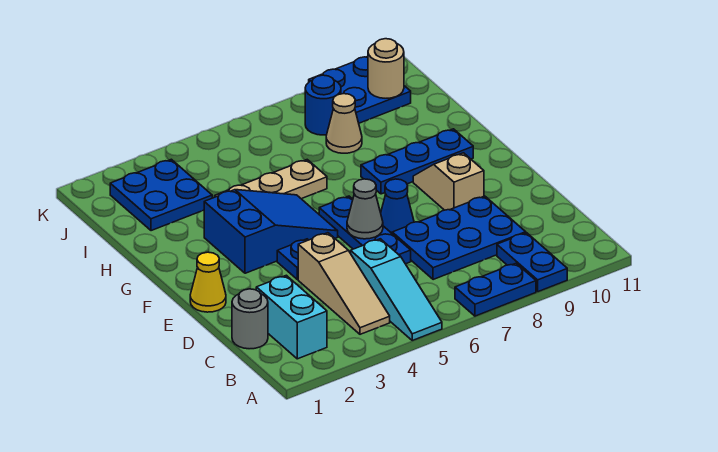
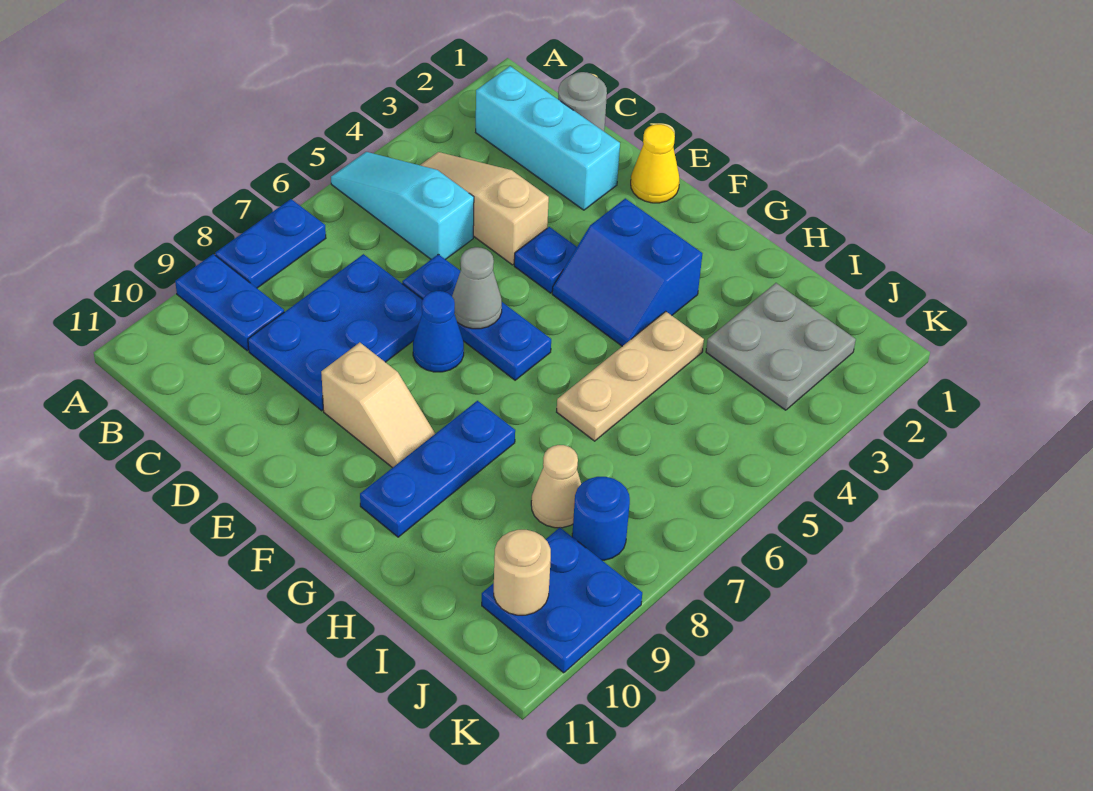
cyan brick B2:C2 level 1 -> cyan brick B2:D2 level 1
blue slope F3:G5 level 1 top 3 -> blue slope F3:G4 level 1 top 3
blue plate I2:J3 level 1 -> grey plate I2:J3 level 1

